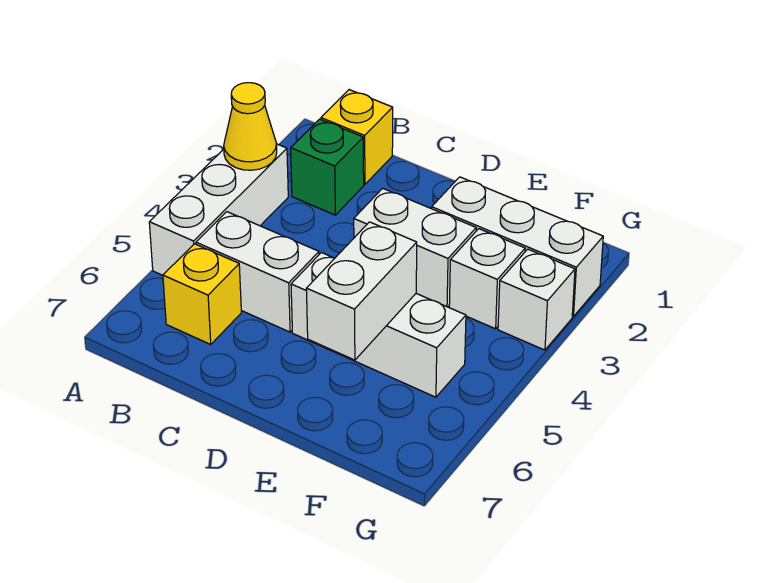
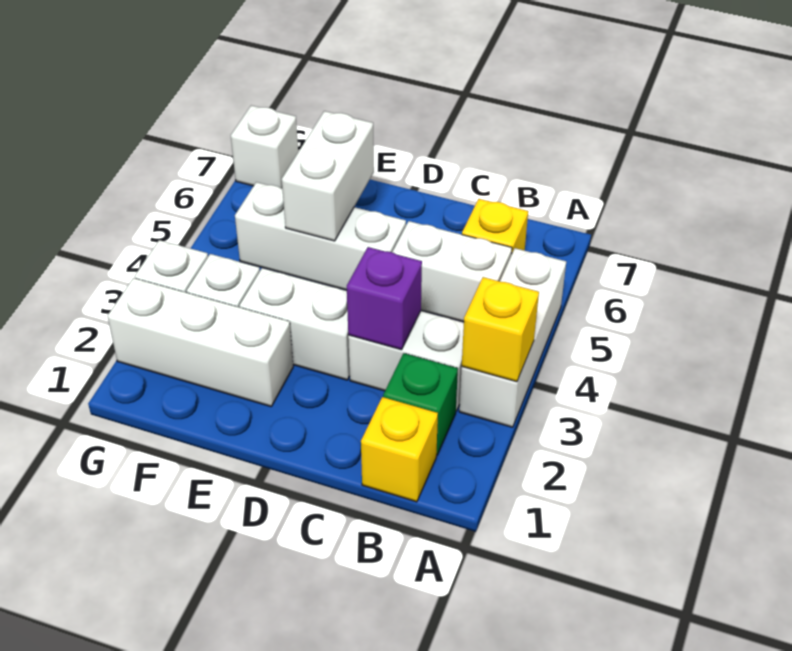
yellow cone A3 level 2 -> yellow brick A3 level 2
none -> white brick B3:C3 level 1
none -> purple brick C3 level 2
none -> white brick G7 level 1

